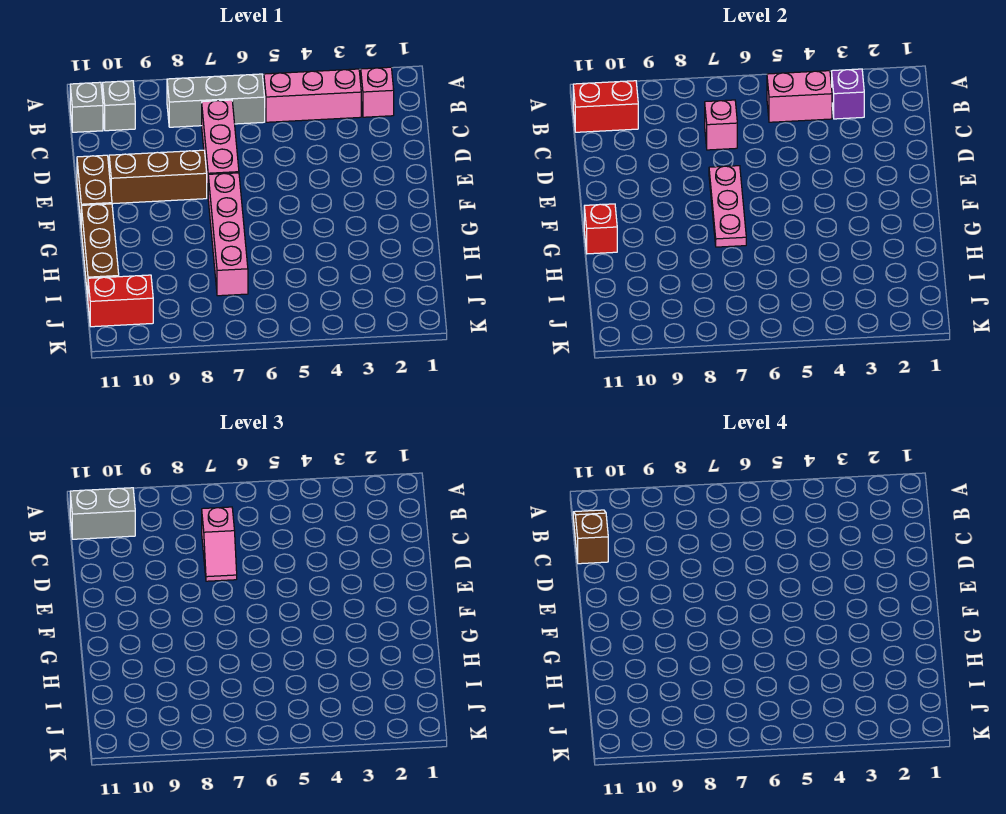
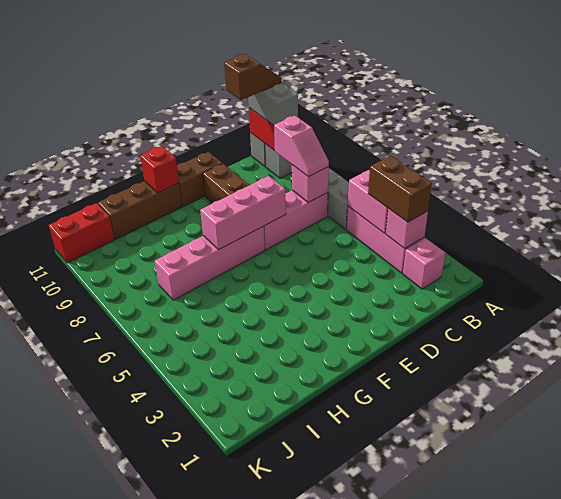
purple brick B3 level 2 -> pink brick B3 level 2
none -> brown brick B3:B4 level 3
pink slope C7:D7 level 3 top C -> pink slope C7:C8 level 3 top 8
pink plate E7:G7 level 2 -> pink brick E7:G7 level 2
red brick J10:J11 level 1 -> red brick J11:K11 level 1

